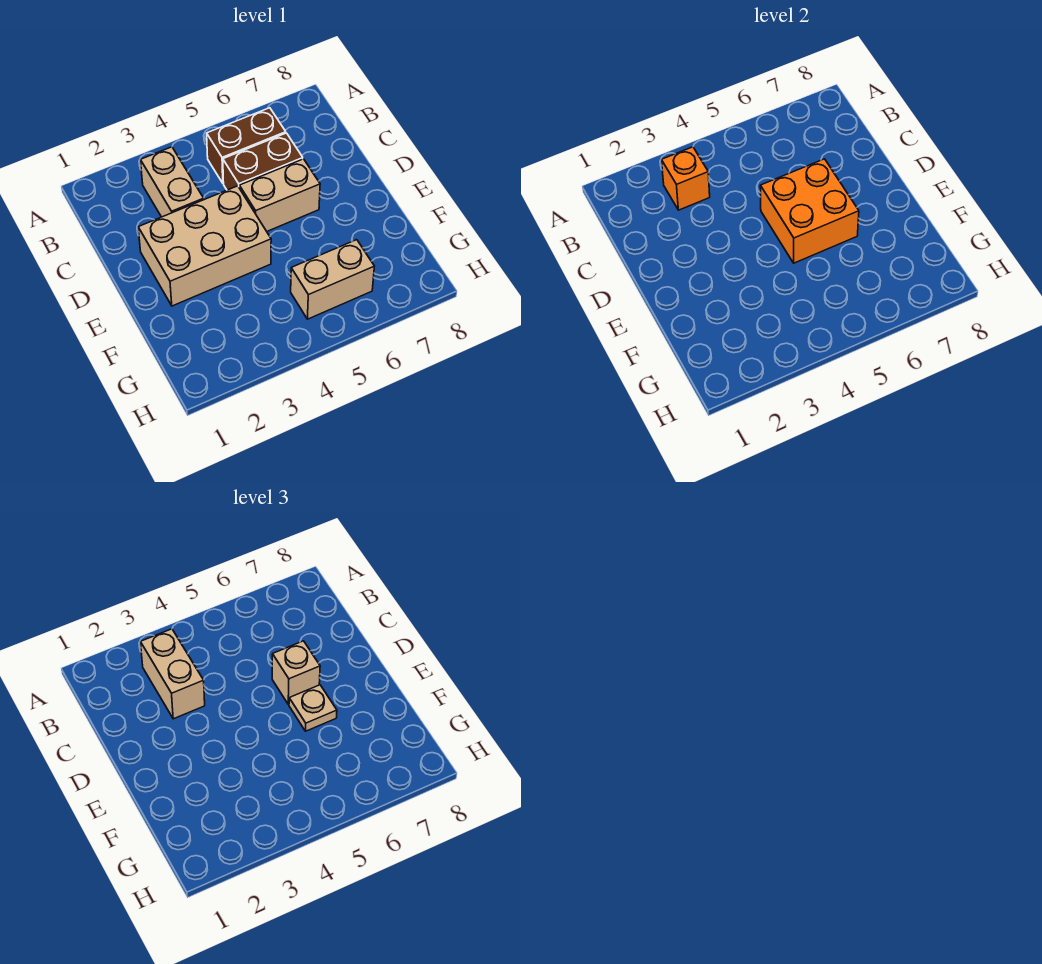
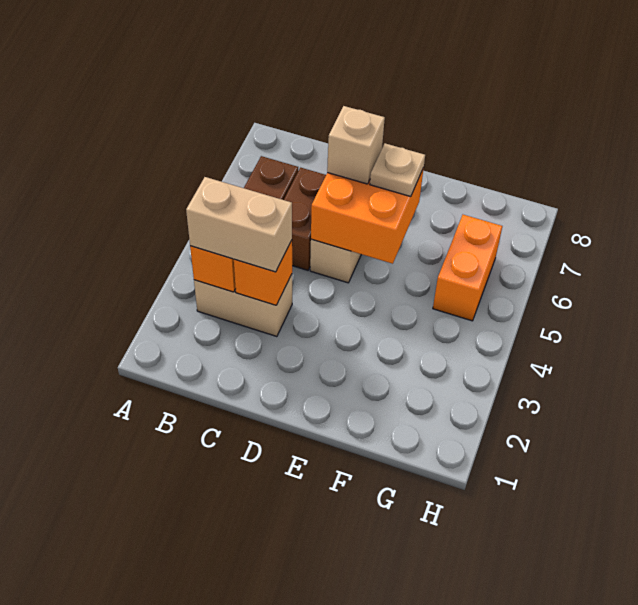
none -> orange brick C3 level 2
tan brick D2:E4 level 1 -> none
tan brick G5:G6 level 1 -> orange brick G5:G6 level 1

